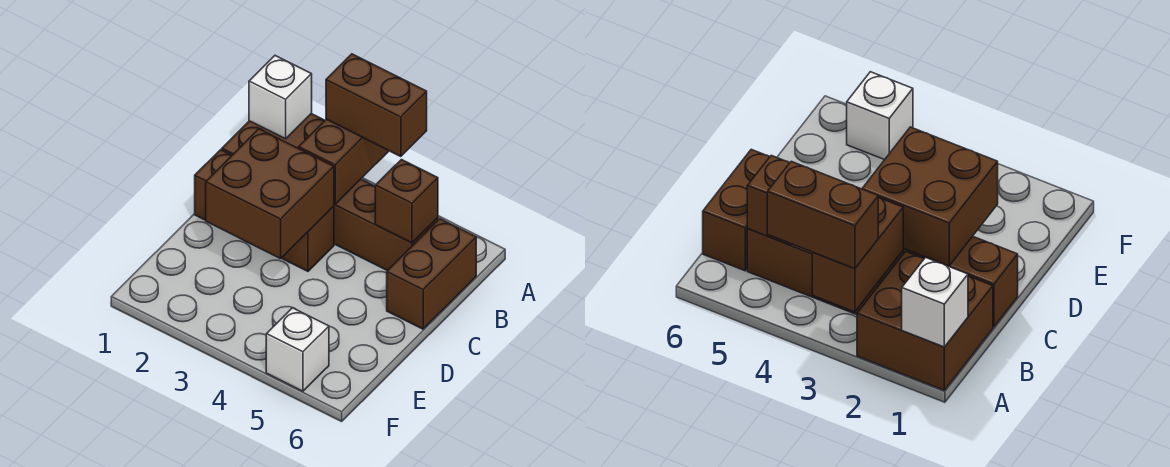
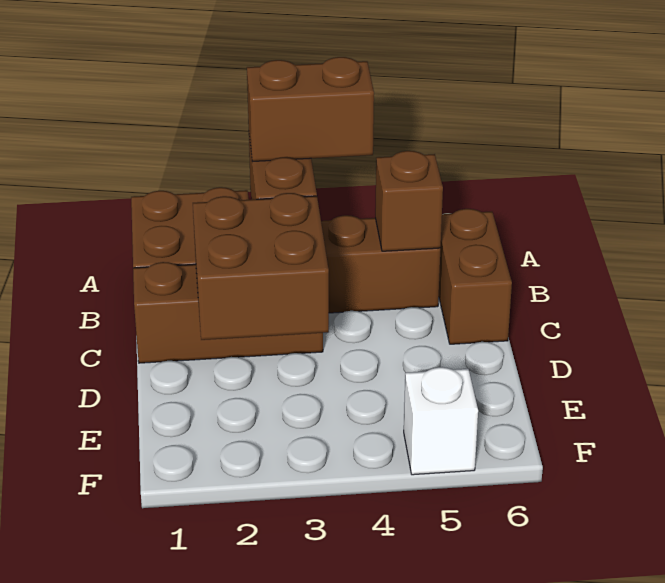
white brick A1 level 2 -> none

